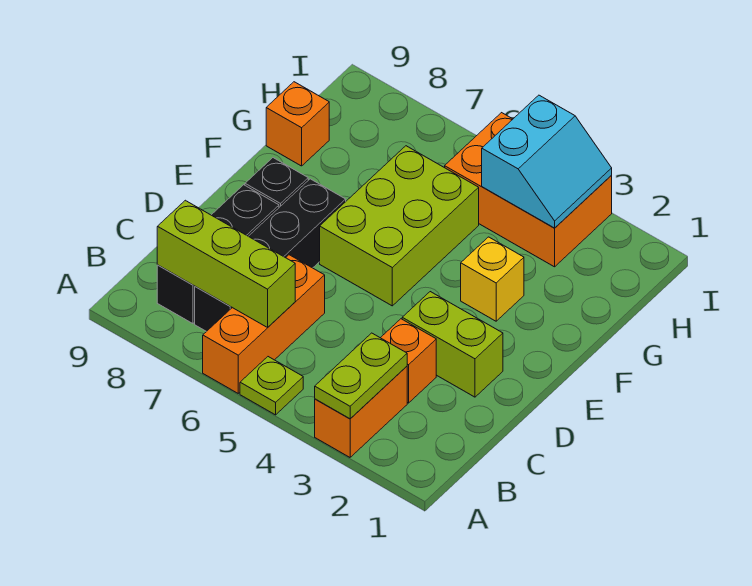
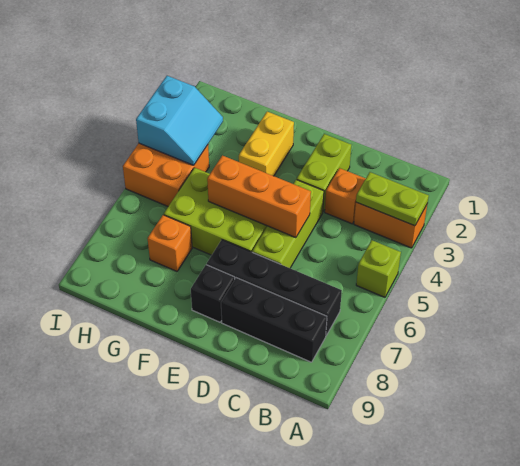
lime plate A5 level 1 -> lime brick A5 level 1
orange brick A6:C6 level 1 -> orange brick D5:F5 level 2
lime brick B6:B8 level 2 -> lime brick D4:D6 level 1
yellow brick F3 level 1 -> yellow brick F2:F3 level 1
orange brick G9 level 1 -> orange brick G7 level 1
orange brick H3:I5 level 1 -> orange brick H4:I5 level 1
cyan slope H3:I4 level 2 top 4 -> cyan slope H3:I4 level 2 top I

